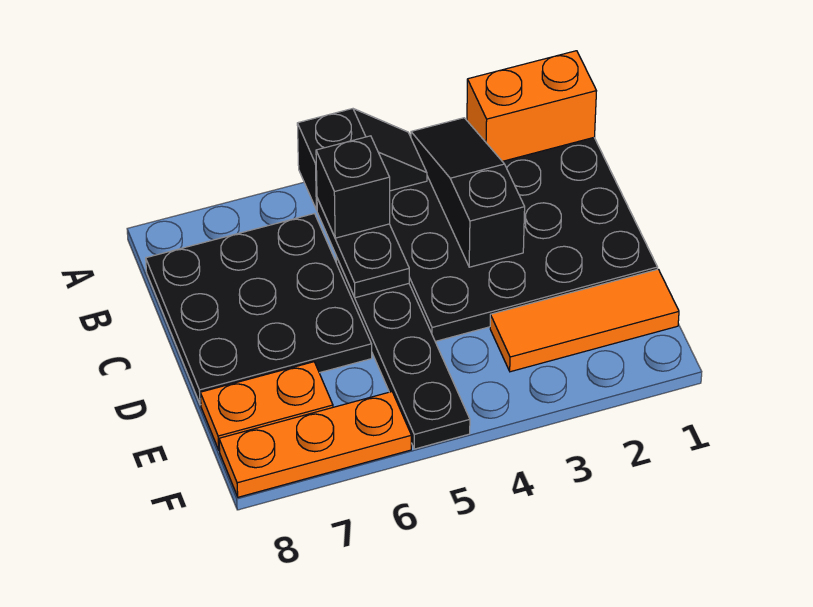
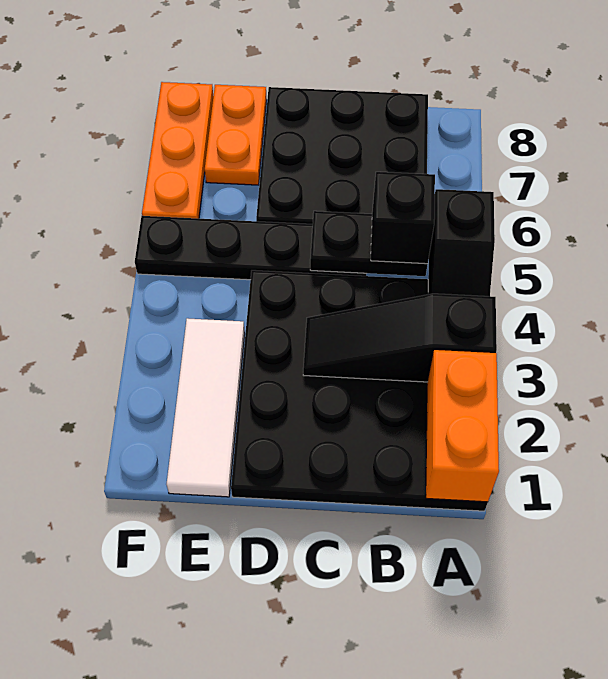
black slope A3:C3 level 2 top C -> black slope A3:C3 level 2 top A
orange tile E1:E3 level 1 -> white tile E1:E3 level 1

